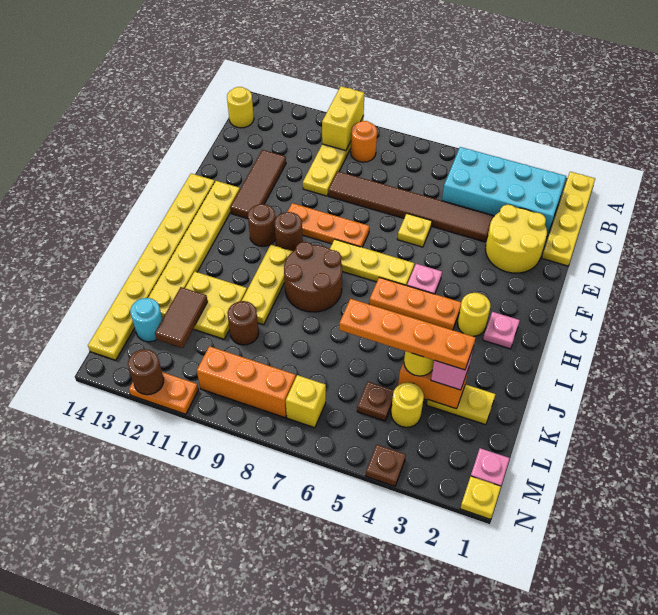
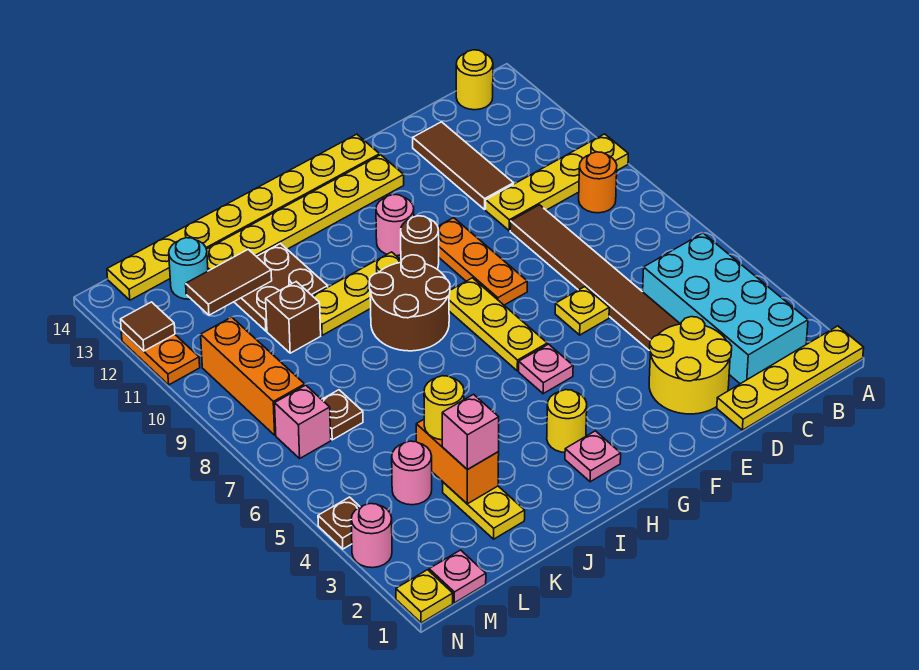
yellow brick A10:B10 level 2 -> none
brown tile D12:F12 level 1 -> brown tile D11:D13 level 1
brown round brick G11 level 1 -> pink round brick G11 level 1
orange plate H4:H6 level 1 -> none
yellow plate J11:K12 level 1 -> brown plate J11:K12 level 1
orange plate K3:K6 level 4 -> none
brown round brick K10 level 1 -> brown brick K10 level 1
yellow round brick L4 level 1 -> pink round brick L4 level 1
brown plate L5 level 1 -> brown plate L7 level 1
yellow brick M7 level 1 -> pink brick M7 level 1
none -> pink round brick N3 level 1
brown round brick N12 level 2 -> brown tile N12 level 2

